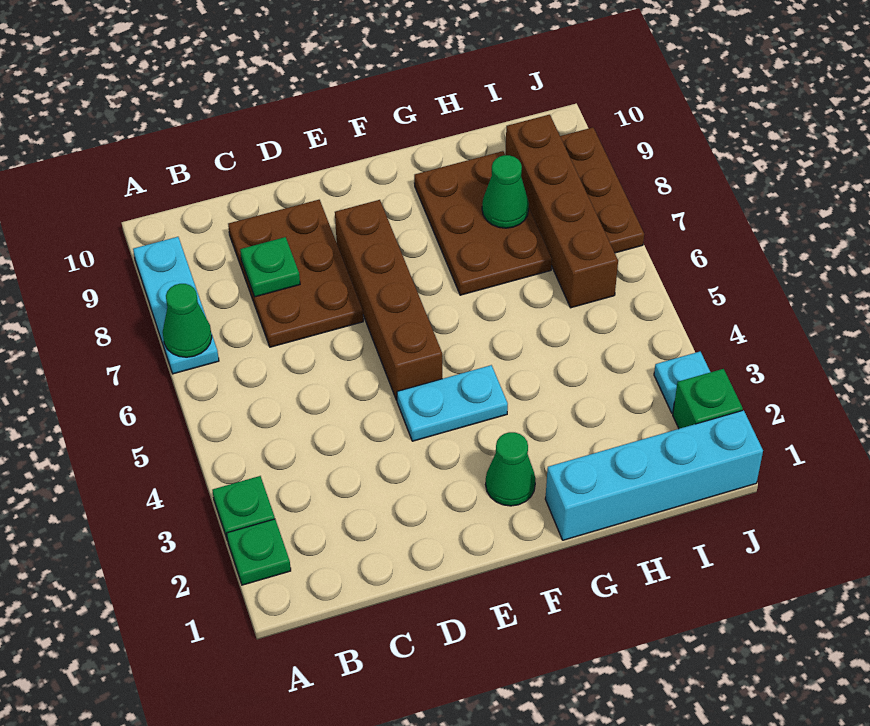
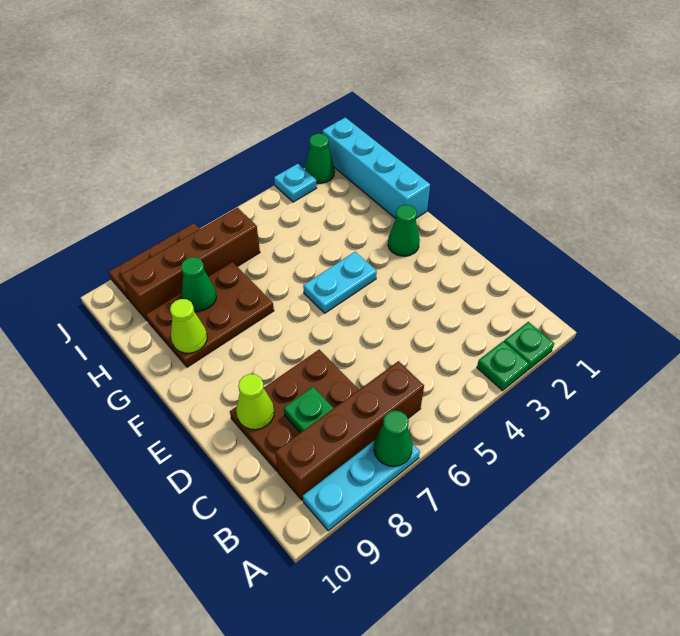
none -> lime cone D9 level 2
cyan plate E4:F4 level 1 -> cyan plate F4:F5 level 1
brown brick E5:E8 level 1 -> brown brick B6:B9 level 1
none -> lime cone G9 level 2
green brick J2 level 1 -> green cone J2 level 1

